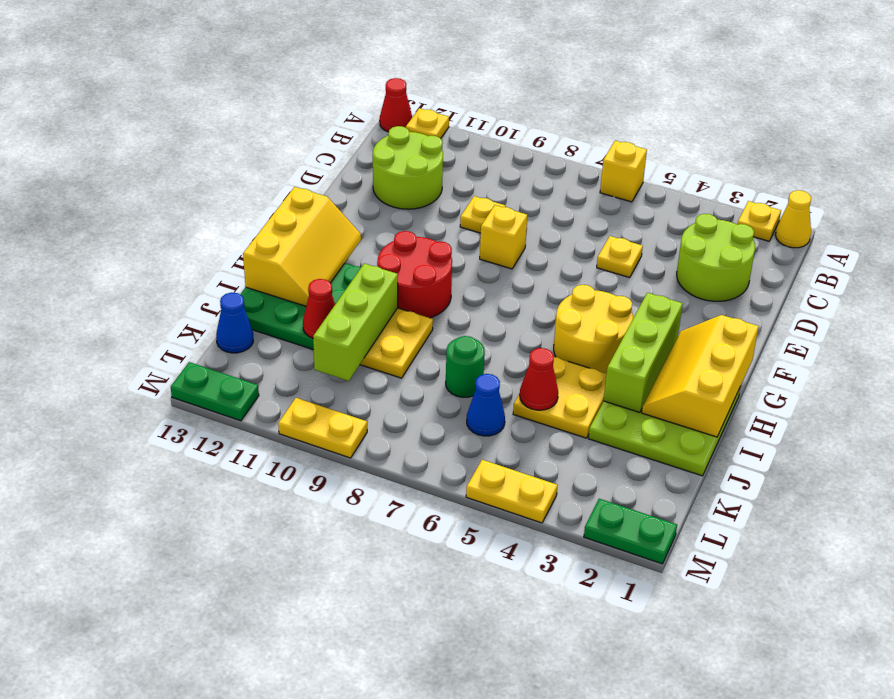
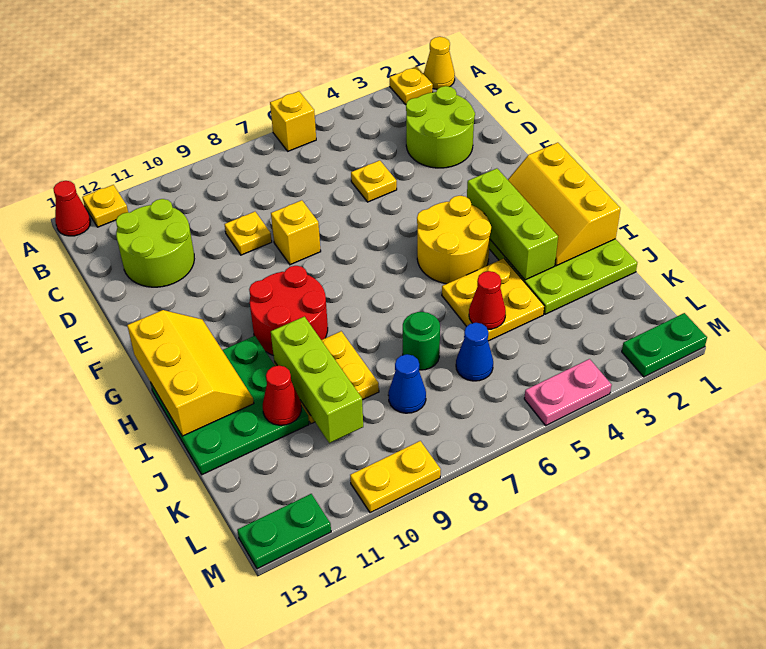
blue cone K13 level 1 -> blue cone K8 level 1
yellow plate M4:M5 level 1 -> pink plate M4:M5 level 1

